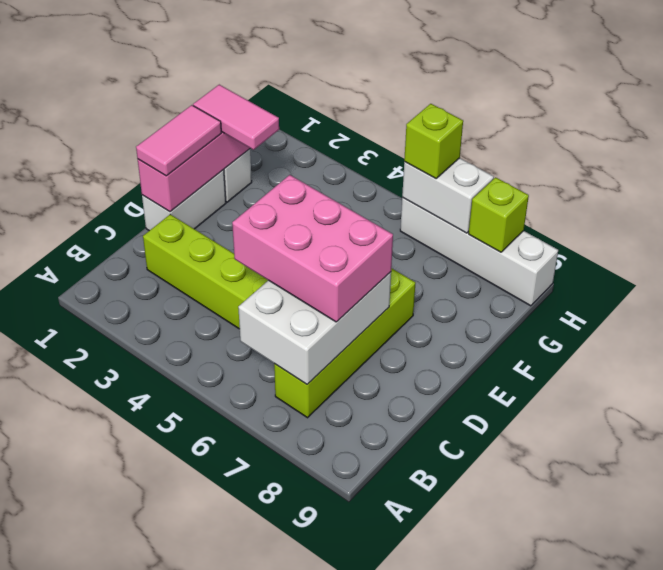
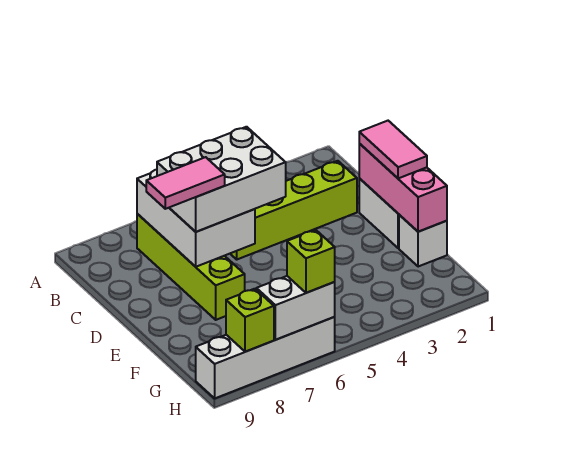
pink brick C5:D7 level 3 -> white brick C5:D7 level 3
pink tile F1:F2 level 3 -> pink tile D7:D8 level 4

